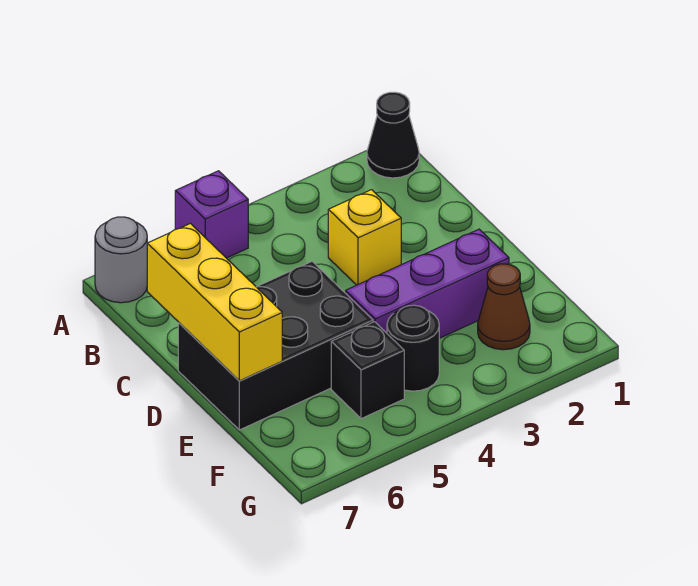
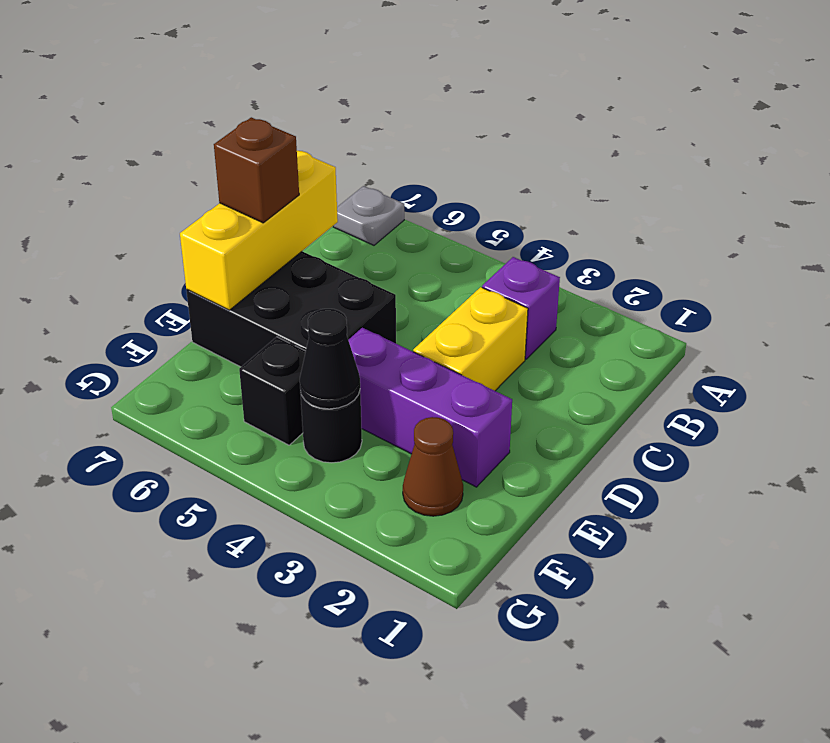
black cone A1 level 1 -> black cone F4 level 2
purple brick A5 level 1 -> purple brick B3 level 1
grey round brick A7 level 1 -> grey plate A7 level 1
yellow brick C3 level 1 -> yellow brick C3:D3 level 1
none -> brown brick D7 level 3

